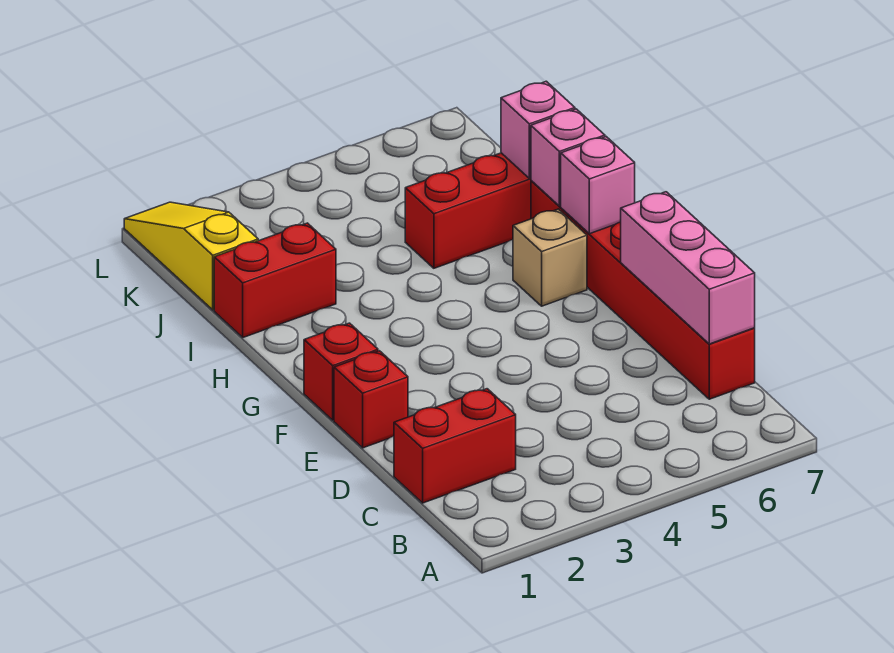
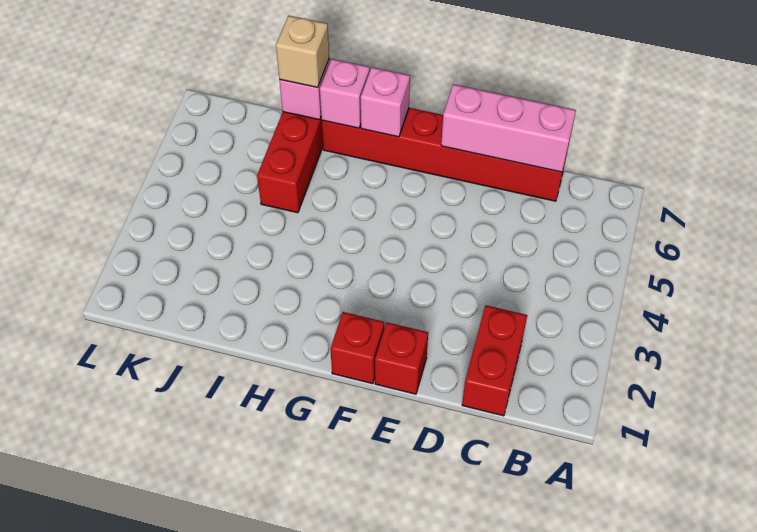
tan brick G6 level 1 -> tan brick I7 level 3
red brick I1:I2 level 1 -> none
yellow slope J1:L1 level 1 top J -> none

